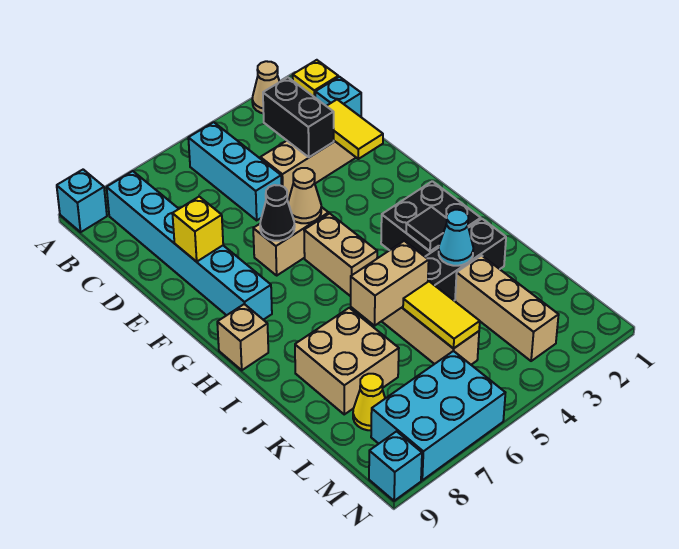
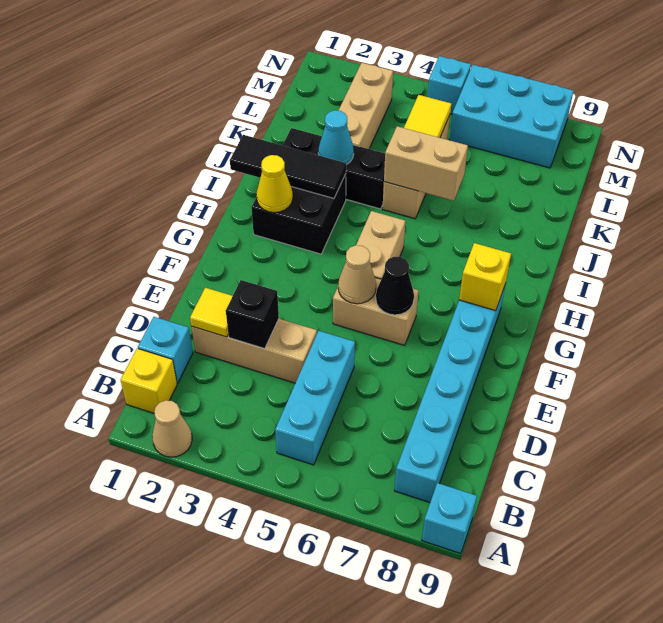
black brick C3:D3 level 2 -> black brick D3 level 2
yellow tile D2:E2 level 2 -> yellow tile D2 level 2
yellow brick E8 level 2 -> yellow brick G8 level 2
tan brick H9 level 1 -> none
black tile I3 level 2 -> black tile I1:I3 level 2
tan brick J7:K8 level 1 -> none
yellow cone L8 level 1 -> yellow cone H2 level 2
cyan brick N9 level 1 -> cyan brick N5 level 1

